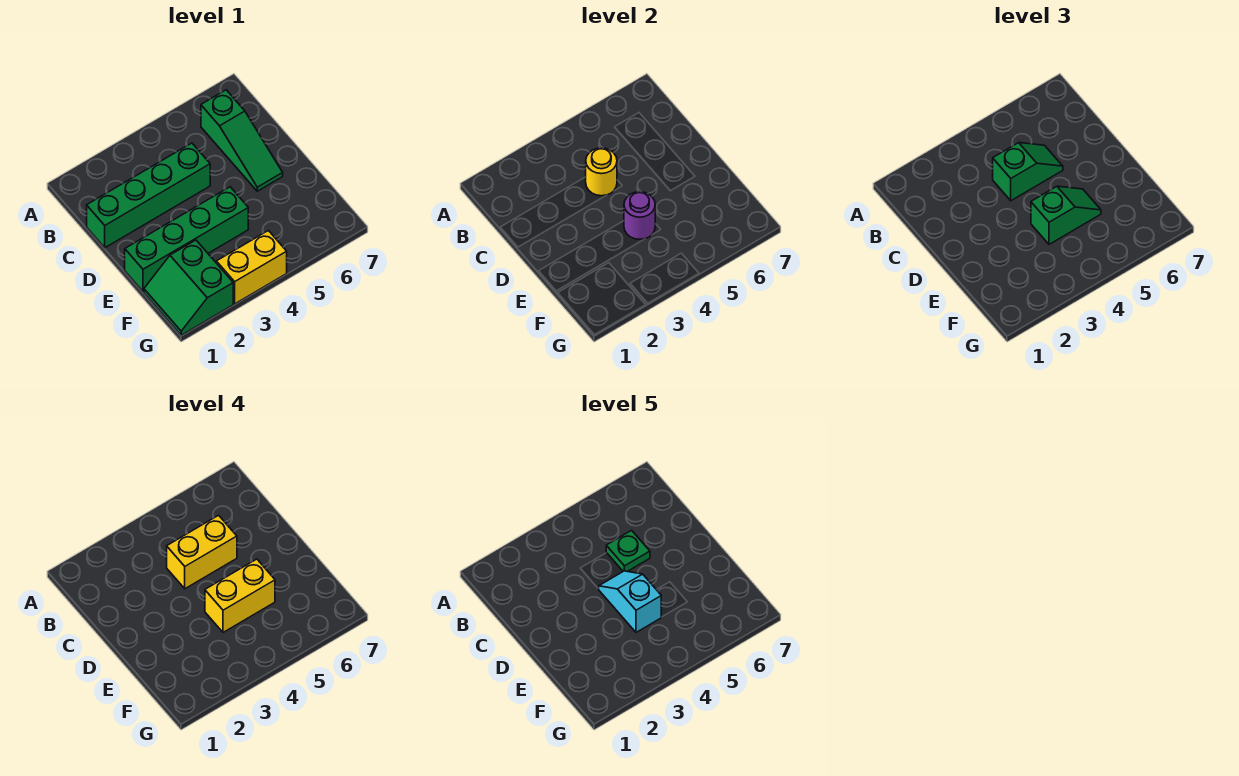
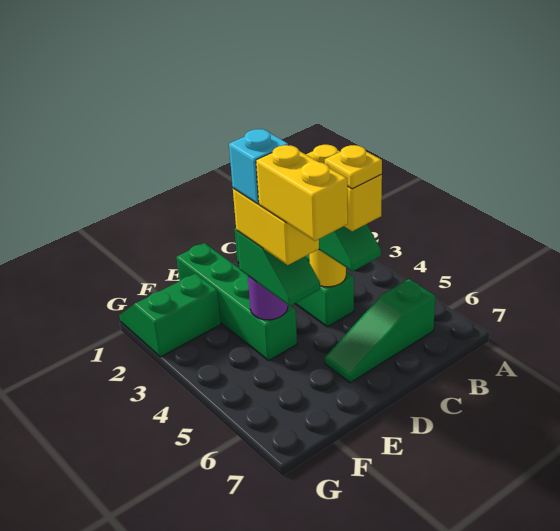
green plate C5 level 5 -> yellow plate C5 level 5
yellow brick G3:G4 level 1 -> yellow brick E5:E6 level 5

